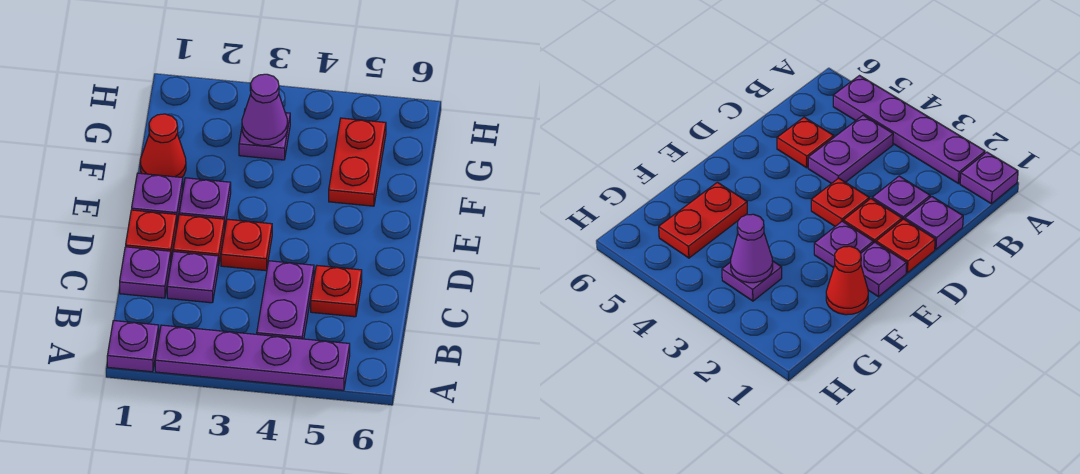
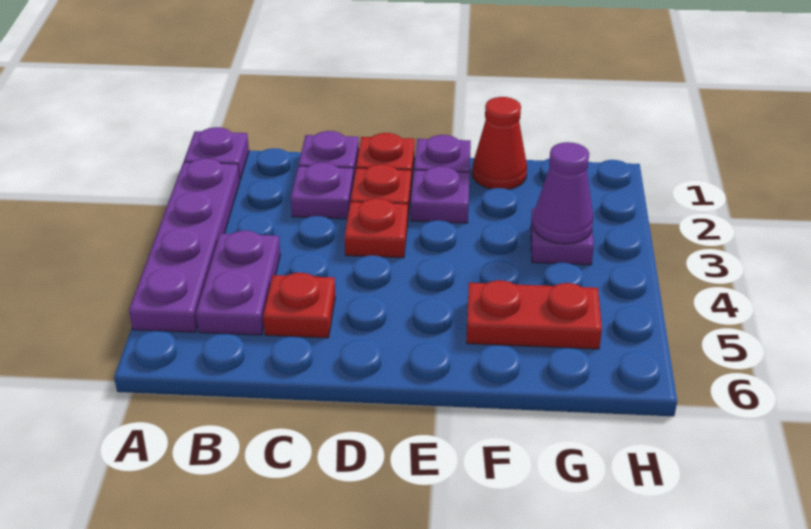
purple plate B4:C4 level 1 -> purple plate B4:B5 level 1

